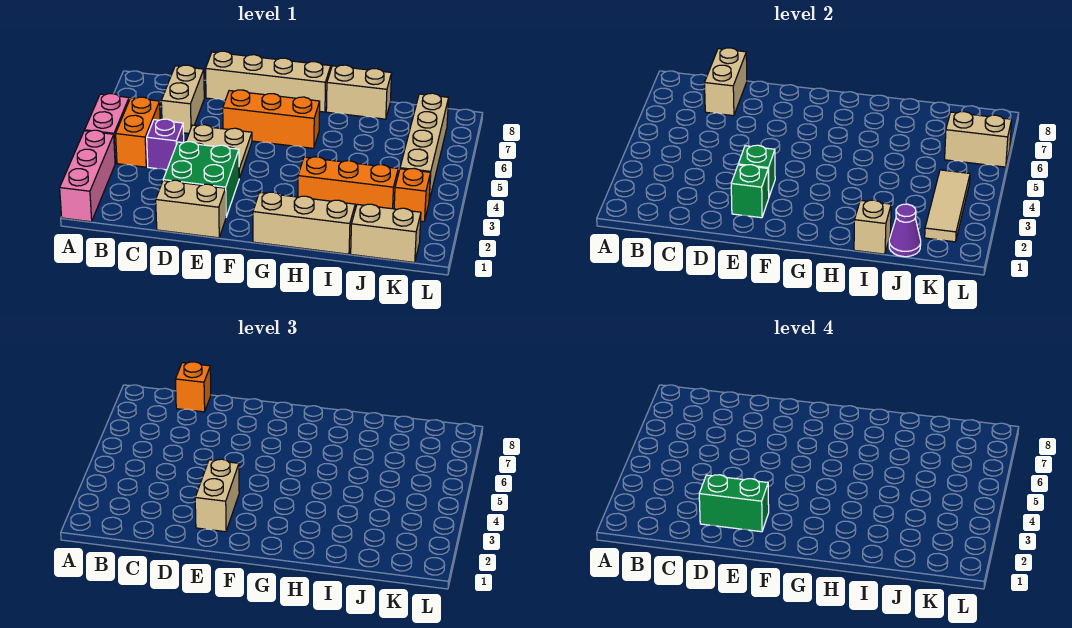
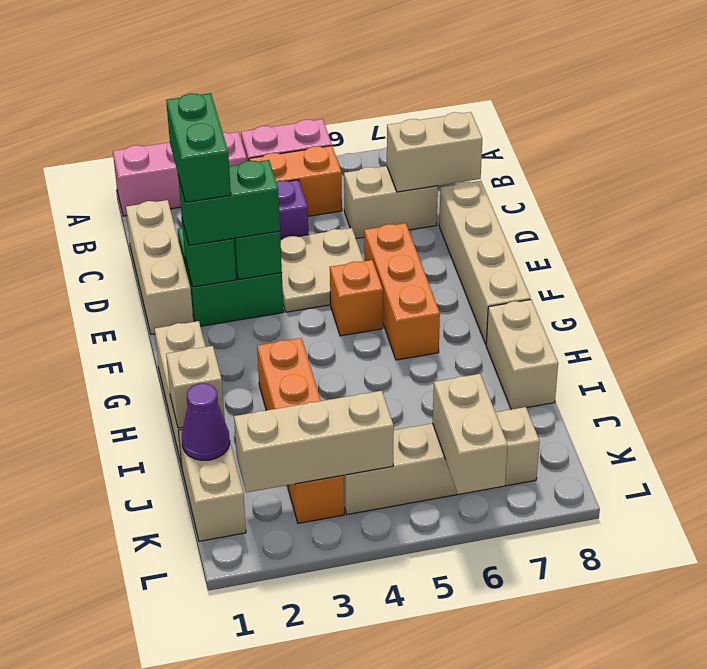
orange brick C8 level 3 -> orange brick F5 level 1
tan brick D1:E1 level 1 -> tan brick C1:E1 level 1
tan brick E2:E3 level 3 -> green brick E2:E3 level 3
tan tile K2:K4 level 2 -> tan brick K2:K4 level 2

